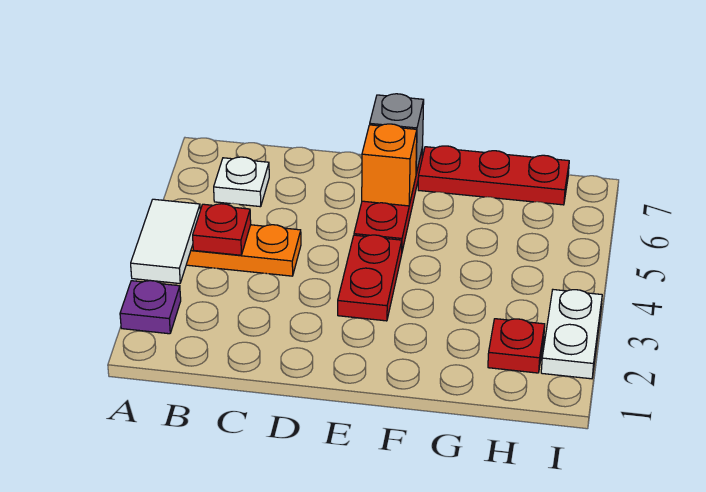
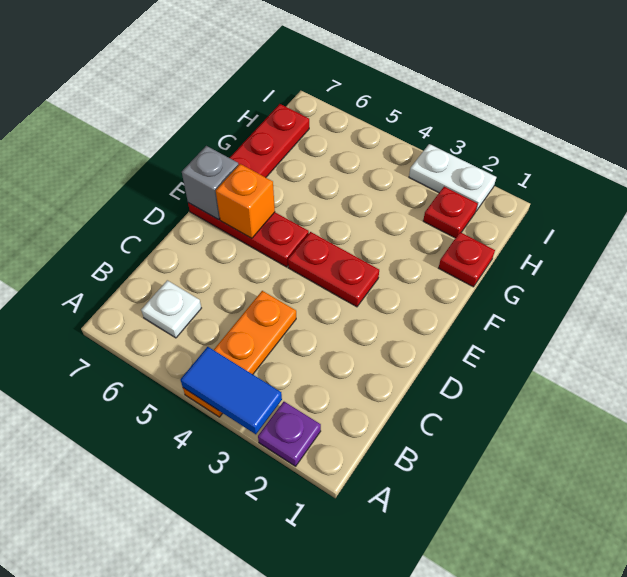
white tile A3:A4 level 2 -> blue tile A3:A4 level 2
red plate B4 level 2 -> red plate G1 level 1

